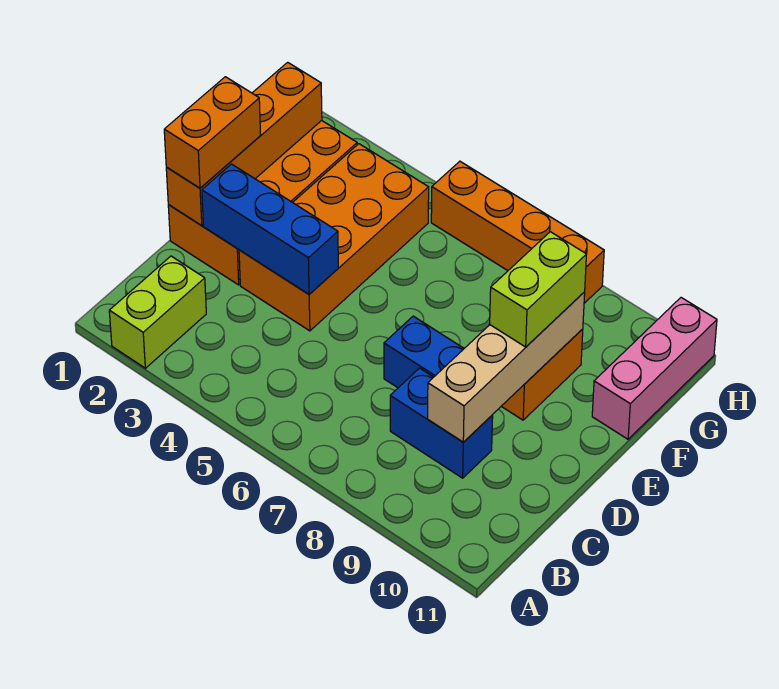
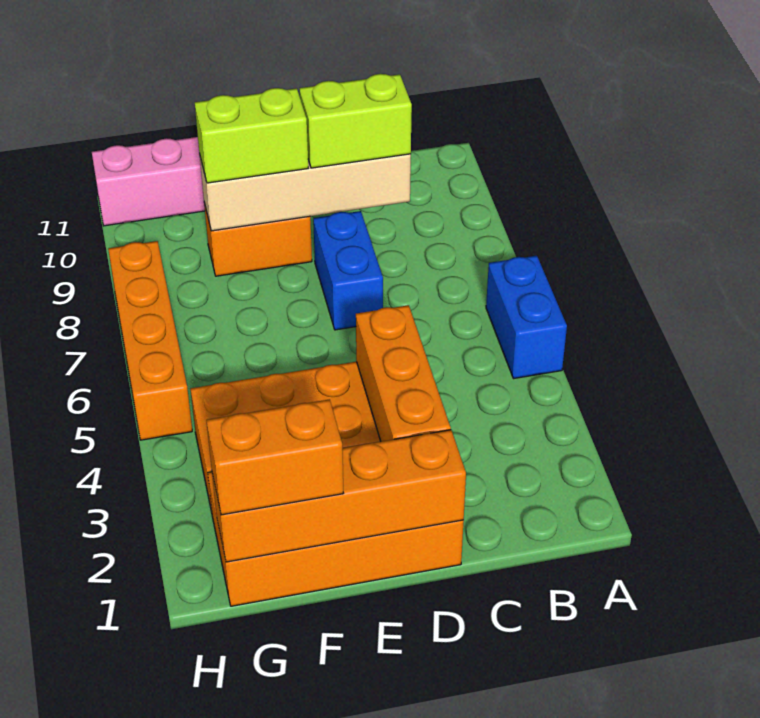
lime brick A2:B2 level 1 -> lime brick C9:D9 level 3
blue brick C8:C9 level 1 -> blue brick A5:A6 level 1
orange brick D1:E1 level 3 -> orange brick F1:G1 level 3
blue brick D2:D4 level 2 -> orange brick D2:D4 level 2

